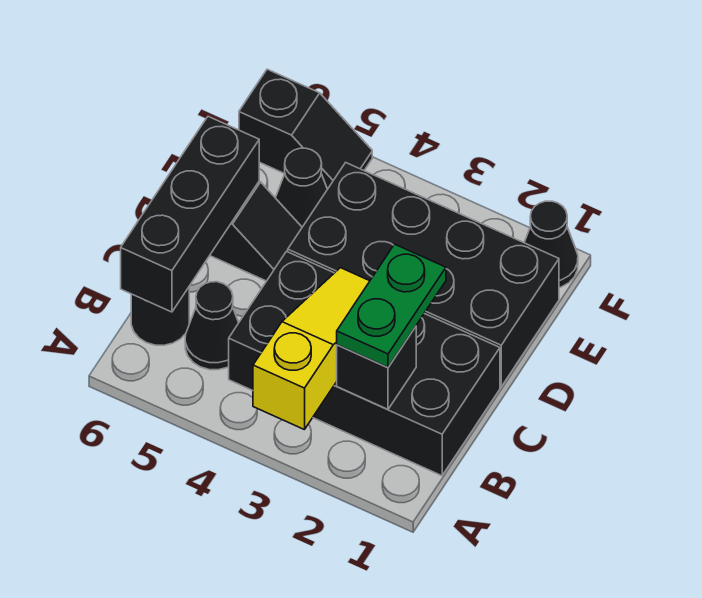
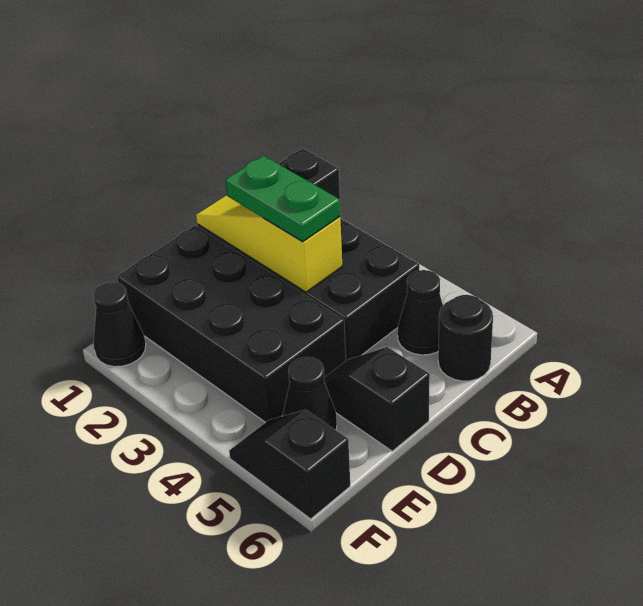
yellow slope A3:C3 level 2 top A -> yellow slope C1:C3 level 2 top 3
green plate B2:C2 level 3 -> green plate C2:C3 level 3
black brick B6:D6 level 2 -> none

